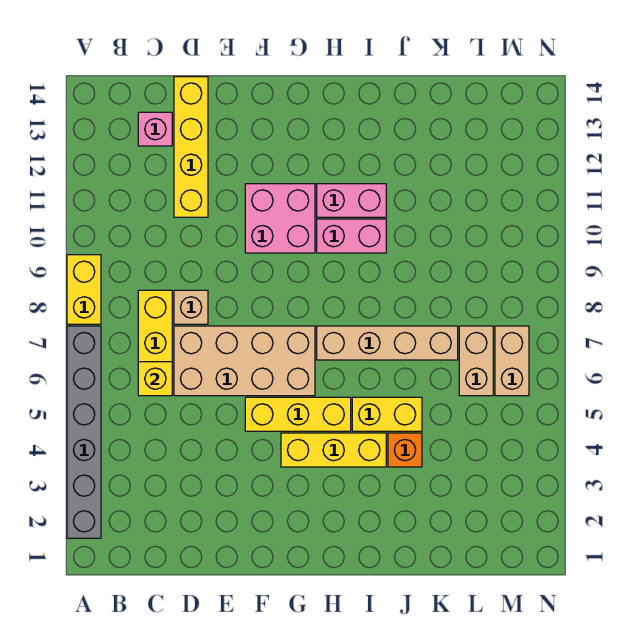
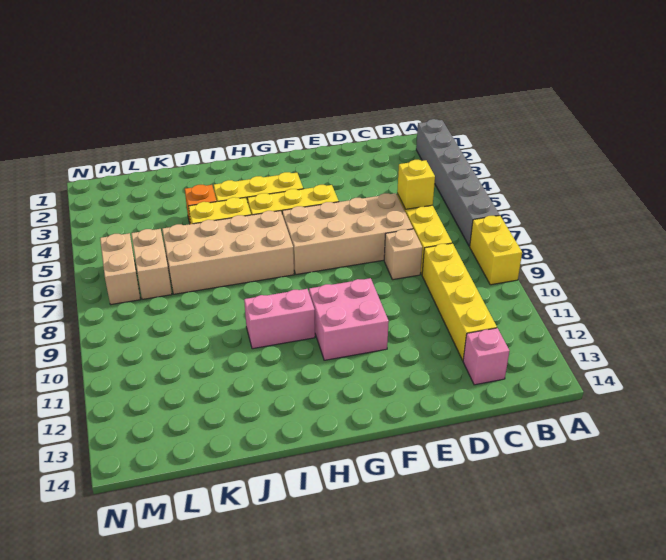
yellow brick D11:D14 level 1 -> yellow brick C9:C12 level 1
tan brick H7:K7 level 1 -> tan brick H6:K7 level 1
pink brick H11:I11 level 1 -> none

